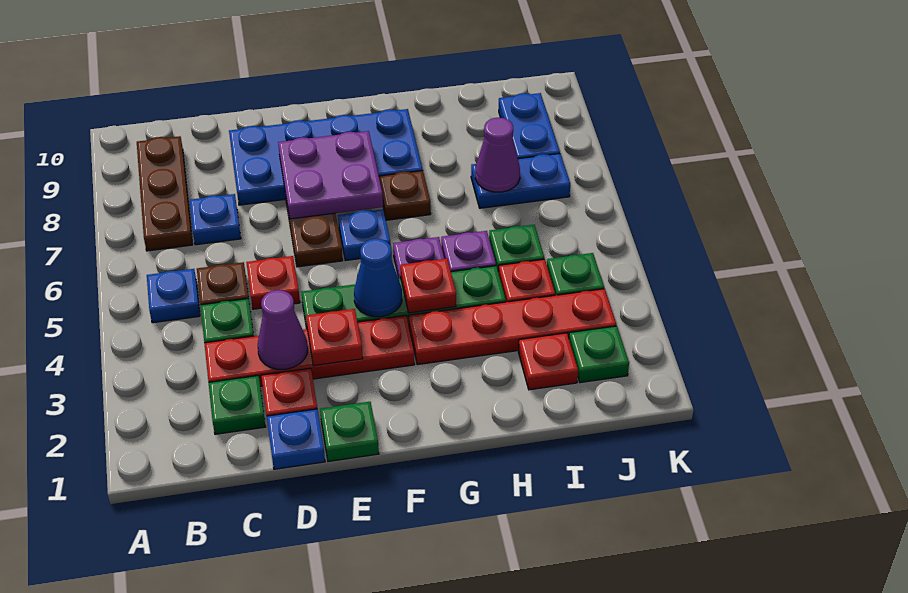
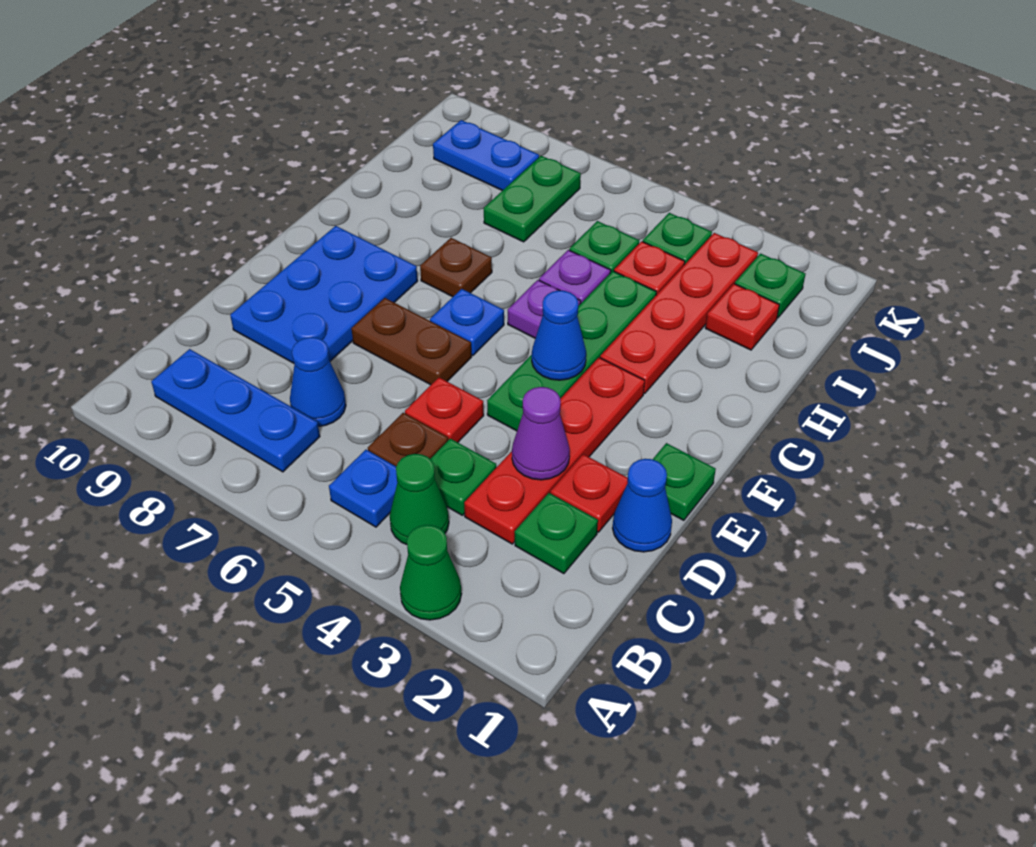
none -> green cone A3 level 1
none -> green cone B4 level 1
brown plate B7:B9 level 1 -> blue plate B7:B9 level 1
blue plate C7 level 1 -> blue cone C7 level 1
blue plate D1 level 1 -> blue cone D1 level 1
blue plate D8:G9 level 1 -> blue plate D8:F9 level 1
red plate E3 level 2 -> none
purple plate E7:F8 level 2 -> none
red plate G4 level 2 -> none
blue plate I7:J7 level 1 -> green plate I7:J7 level 1
purple cone I7 level 2 -> none

